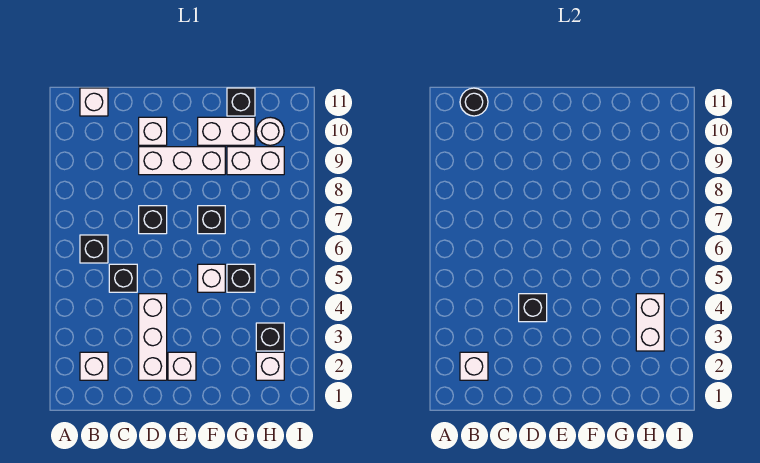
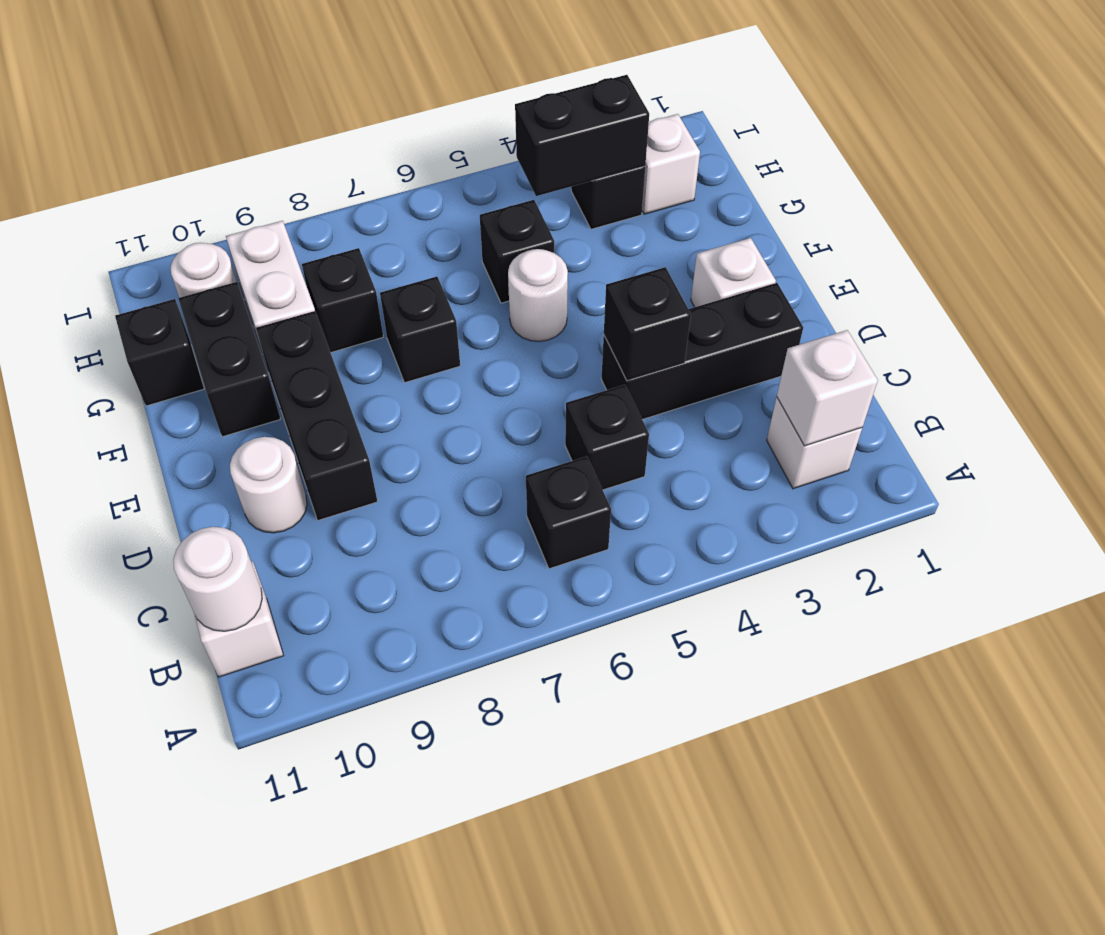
black round brick B11 level 2 -> white round brick B11 level 2
white brick D2:D4 level 1 -> black brick D2:D4 level 1
black brick D7 level 1 -> black brick G8 level 1
white brick D9:F9 level 1 -> black brick D9:F9 level 1
white brick D10 level 1 -> white round brick D10 level 1
white brick F5 level 1 -> white round brick F5 level 1
white brick F10:G10 level 1 -> black brick F10:G10 level 1
white brick H3:H4 level 2 -> black brick H3:H4 level 2

